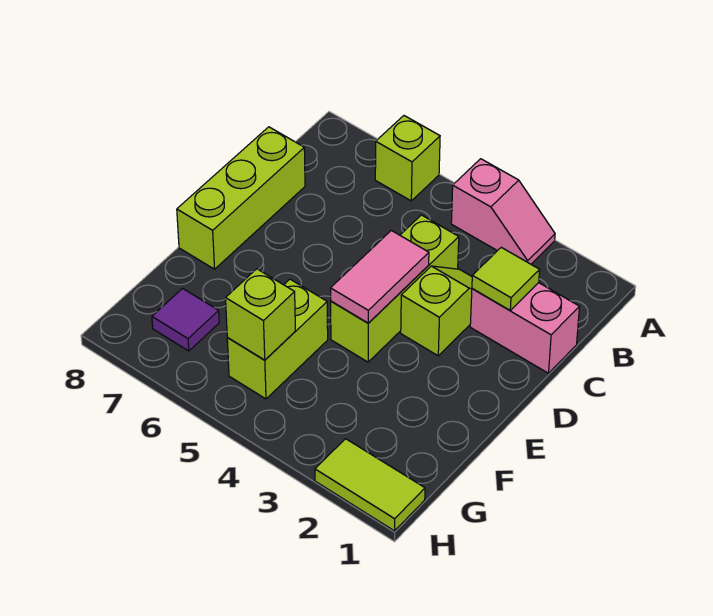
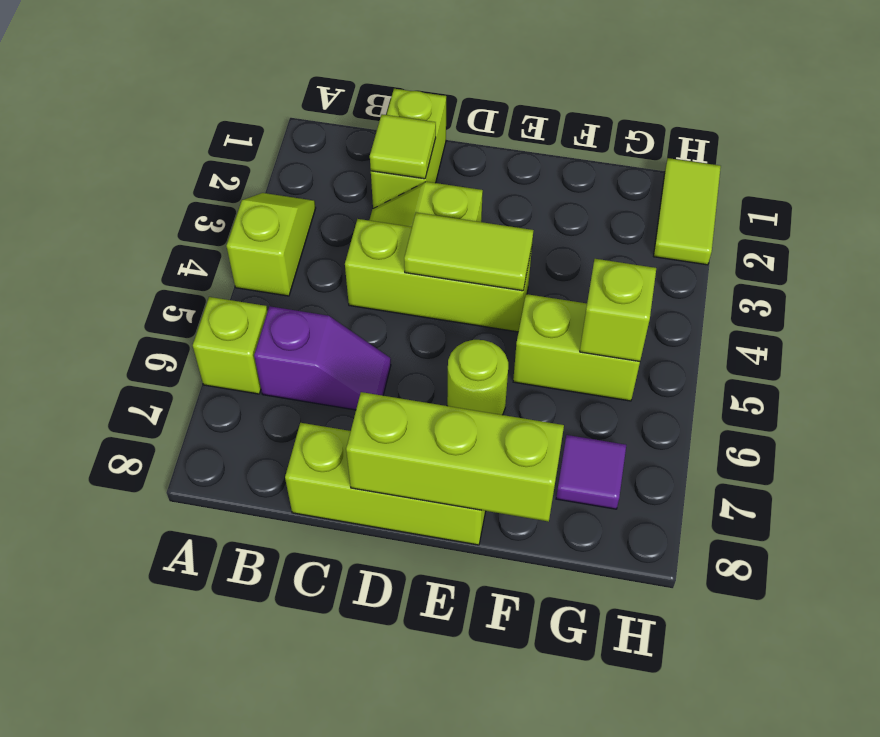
pink slope A3:A4 level 1 top 4 -> lime slope A3:A4 level 1 top 4
none -> purple slope B6:C6 level 1 top B
pink brick C1:C2 level 1 -> lime brick C1:C2 level 1
pink tile D4:E4 level 2 -> lime tile D4:E4 level 2
none -> lime brick D8:F8 level 2
none -> lime round brick E6 level 1

